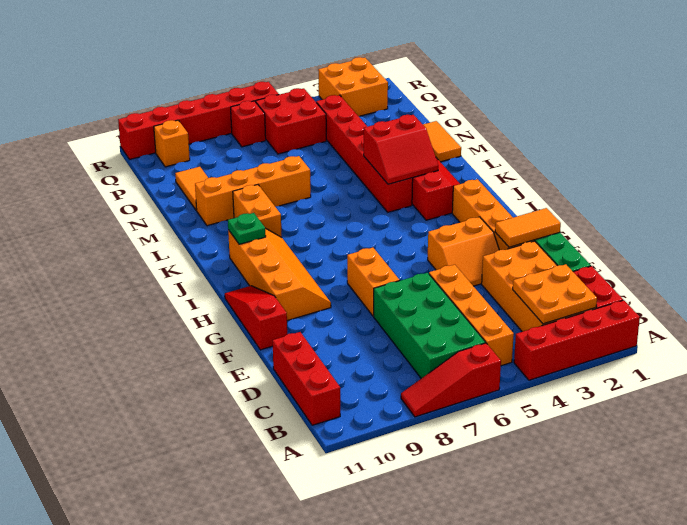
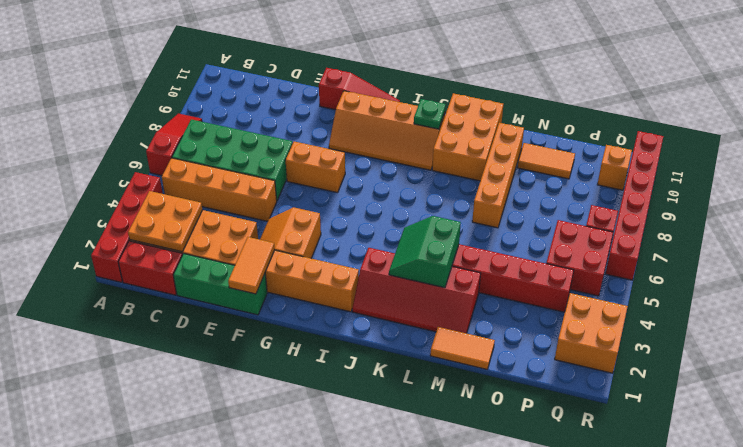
red brick B11:D11 level 1 -> none
red slope K3:L4 level 2 top L -> green slope K3:L4 level 2 top L
orange brick K9:L9 level 1 -> orange brick K9:L11 level 1

